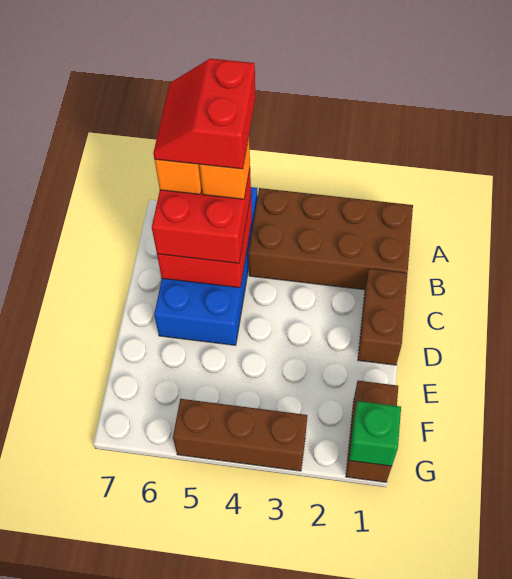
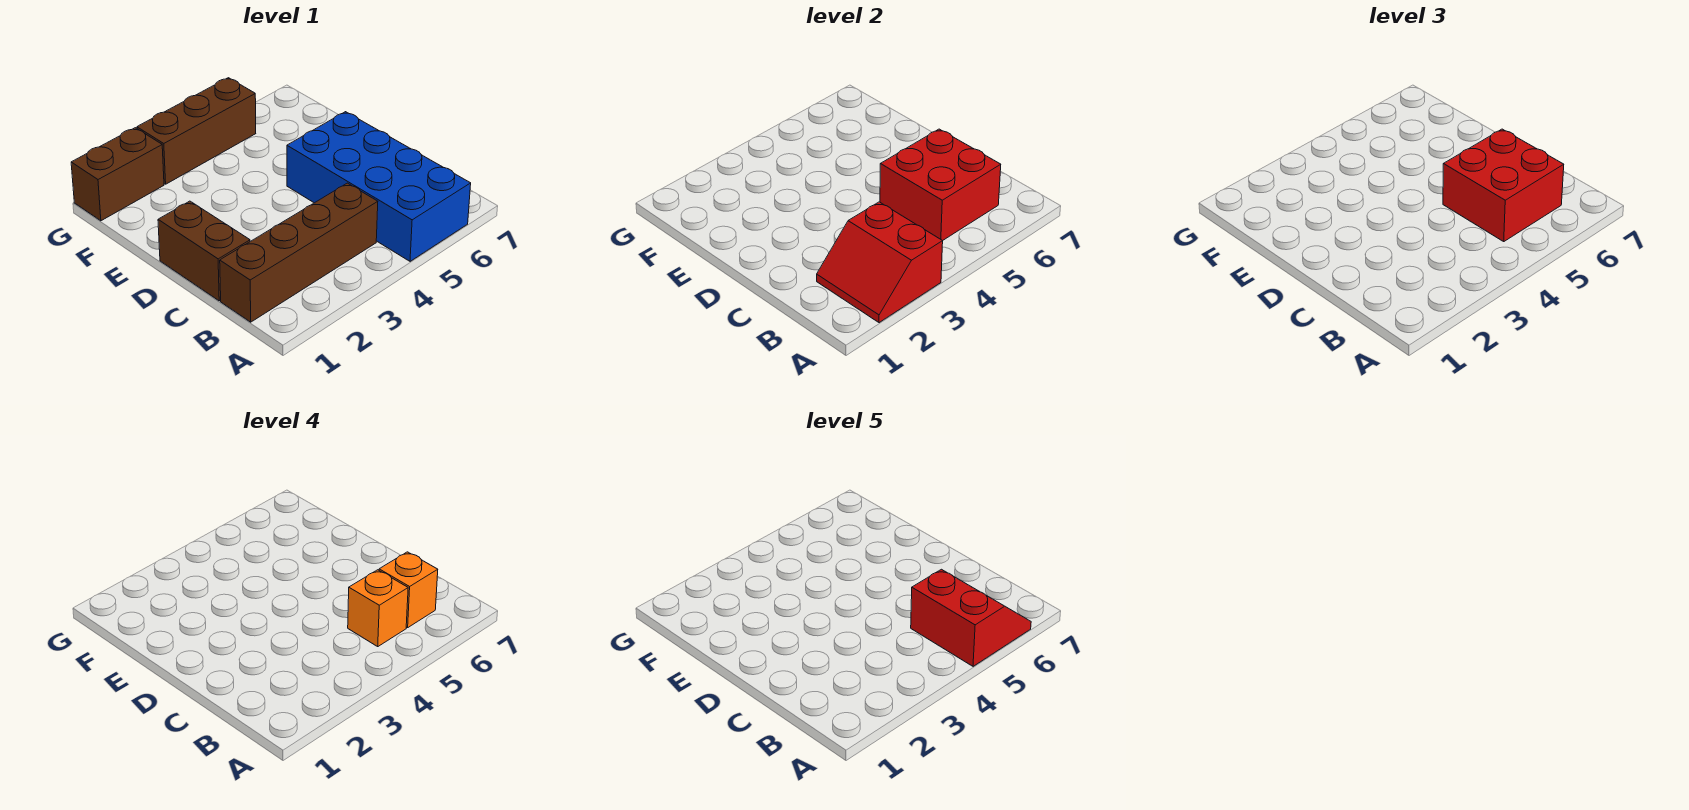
brown brick A1:B4 level 1 -> brown brick B1:B4 level 1
none -> red slope A2:B3 level 2 top 3
brown brick F1:G1 level 1 -> brown brick G1:G2 level 1
green brick G1 level 2 -> none

